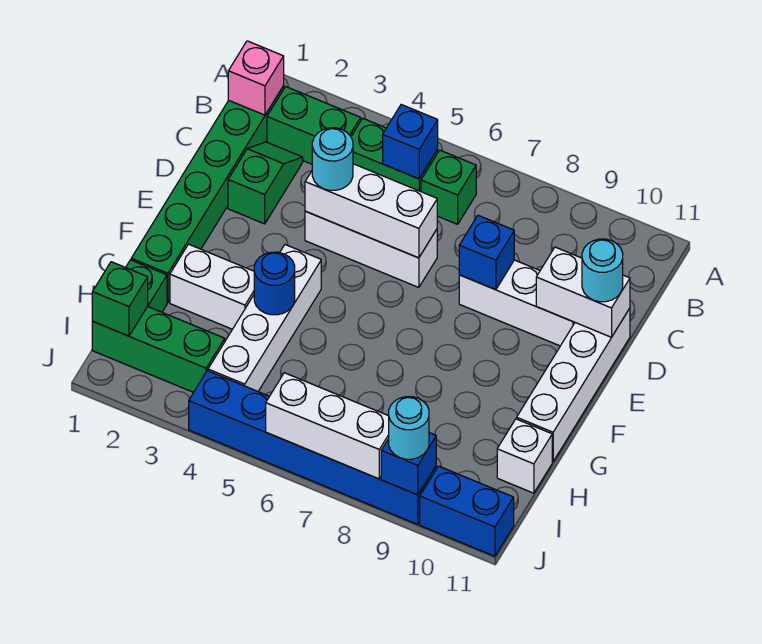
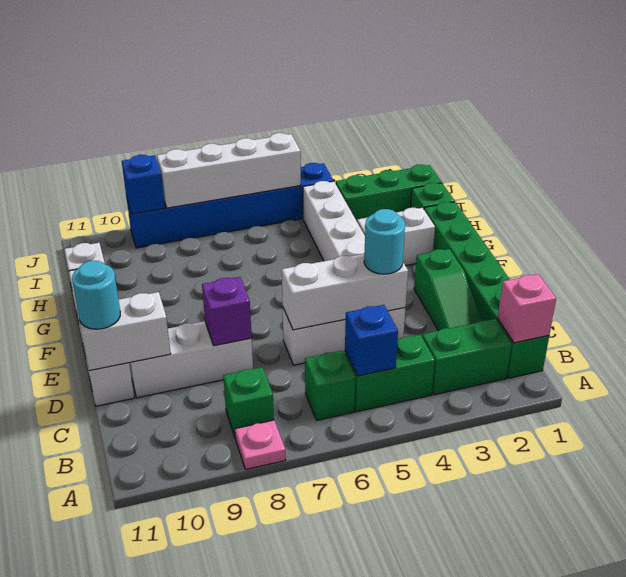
none -> pink plate A8 level 1
green slope C2:D2 level 1 top D -> green slope C2:E2 level 1 top E
blue brick D8 level 2 -> purple brick D8 level 2
blue round brick G4 level 2 -> none
green brick I1 level 2 -> green brick B8 level 1
white brick J6:J8 level 2 -> white brick J5:J8 level 2
cyan round brick J9 level 3 -> none
blue brick J10:J11 level 1 -> none

